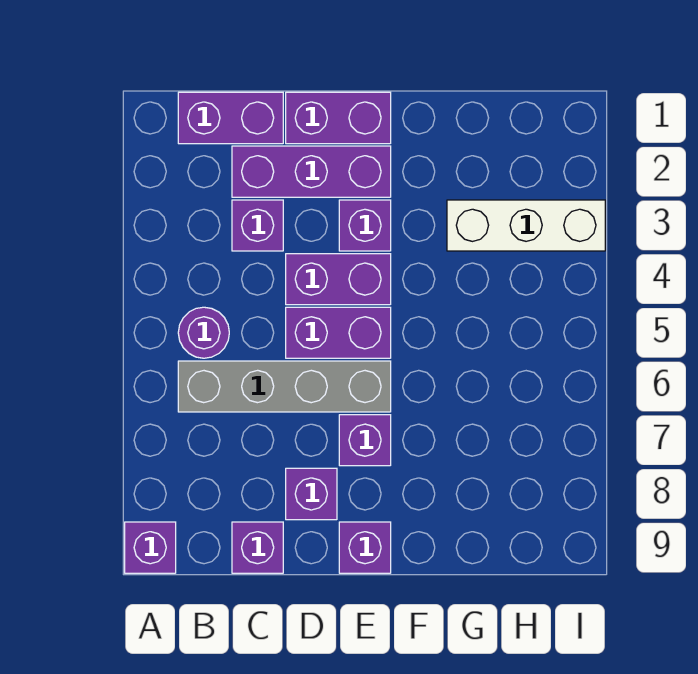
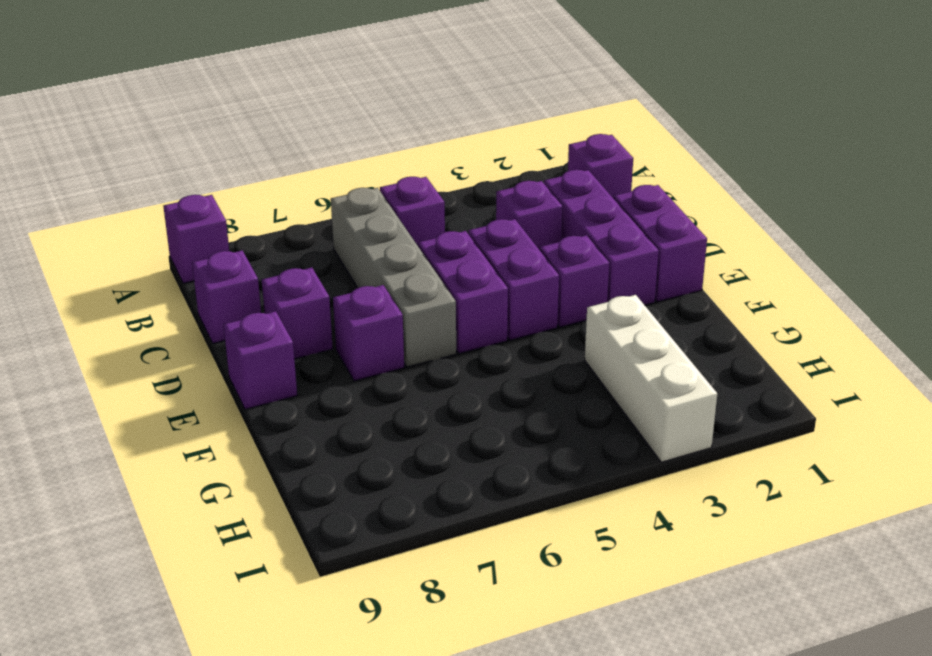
purple brick B1:C1 level 1 -> purple brick B1 level 1
purple round brick B5 level 1 -> purple brick B5 level 1

